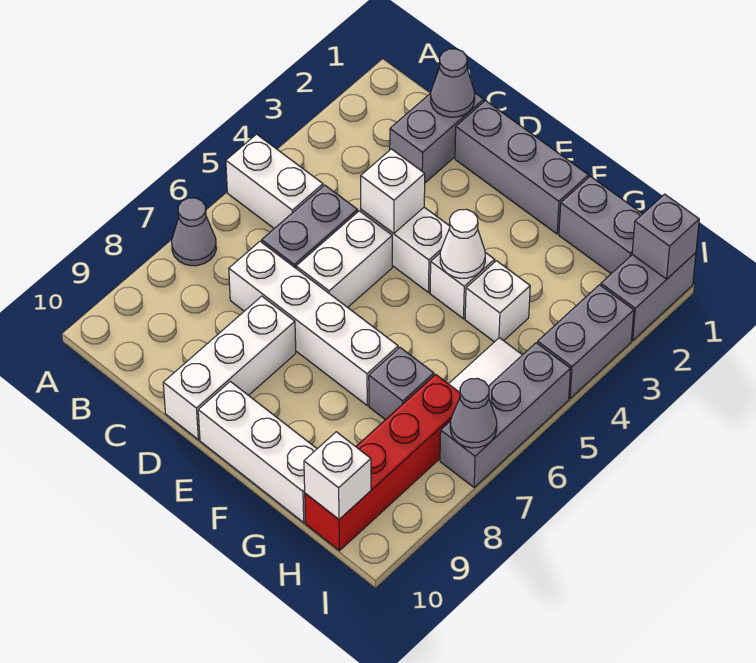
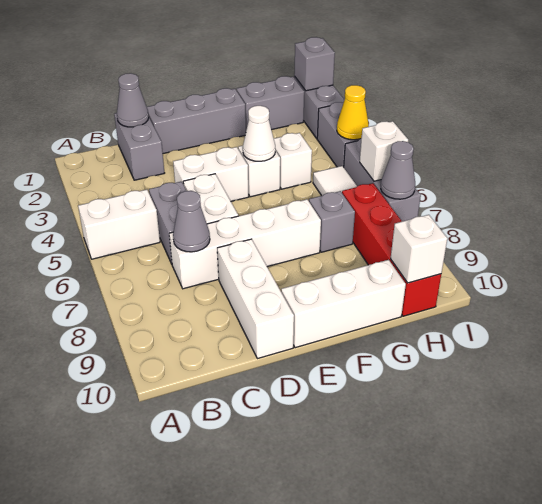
grey cone A7 level 1 -> grey cone C7 level 2
white brick D4 level 2 -> white brick I6 level 2
none -> yellow cone I4 level 2

